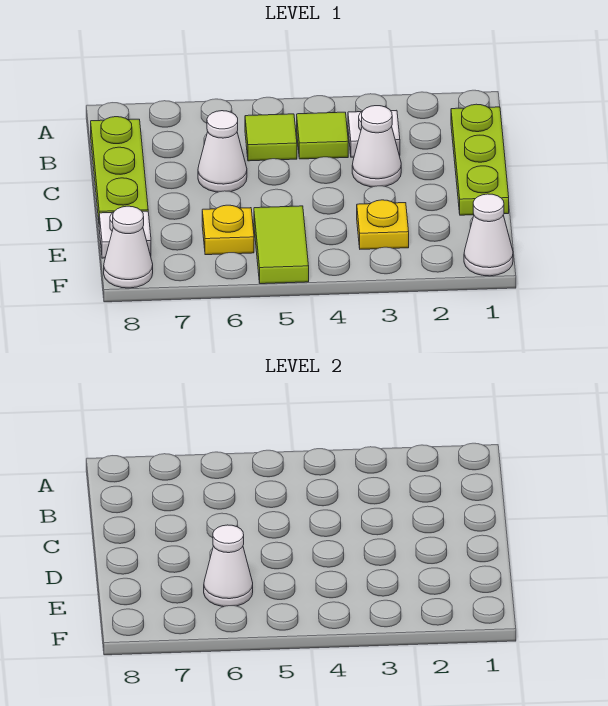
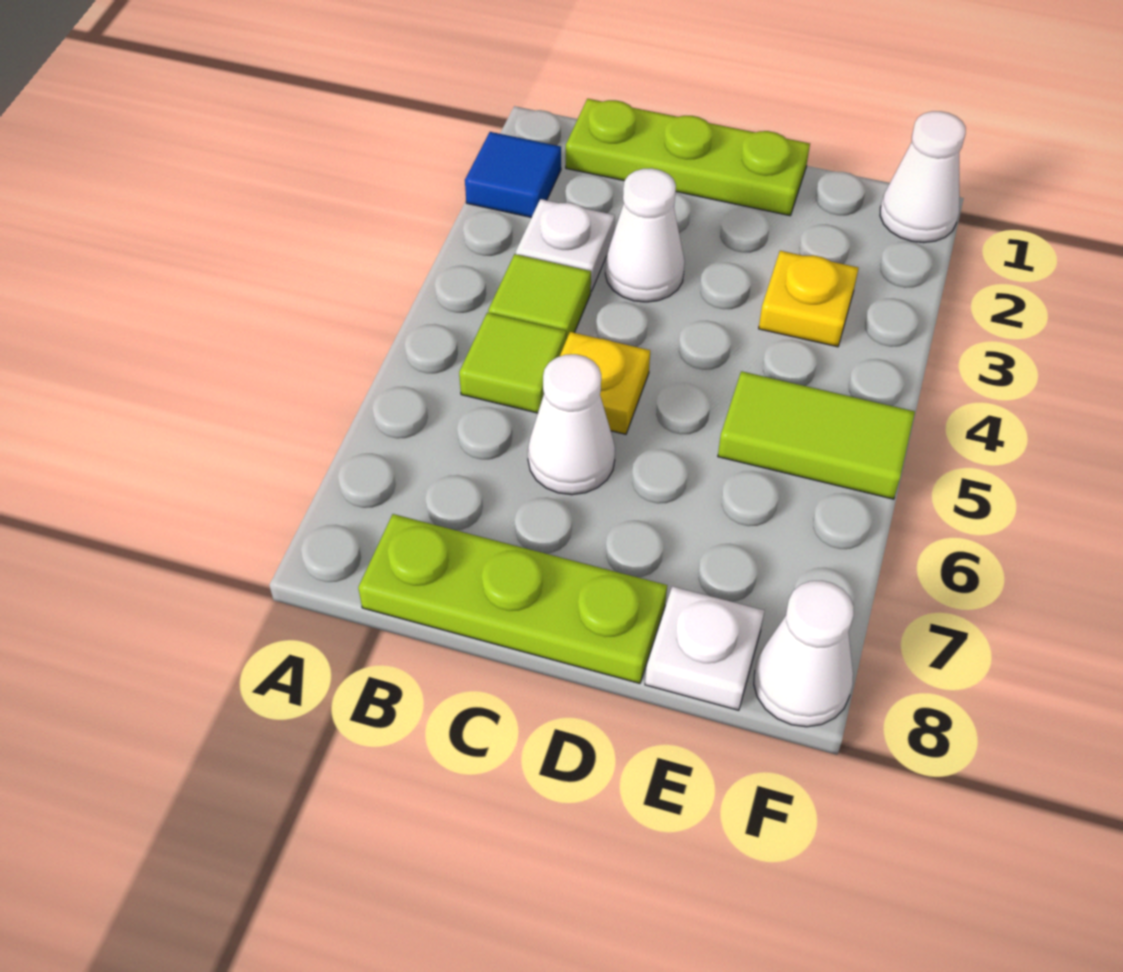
none -> blue tile A2 level 1
yellow plate E6 level 1 -> yellow plate C5 level 1
white cone E6 level 2 -> none

